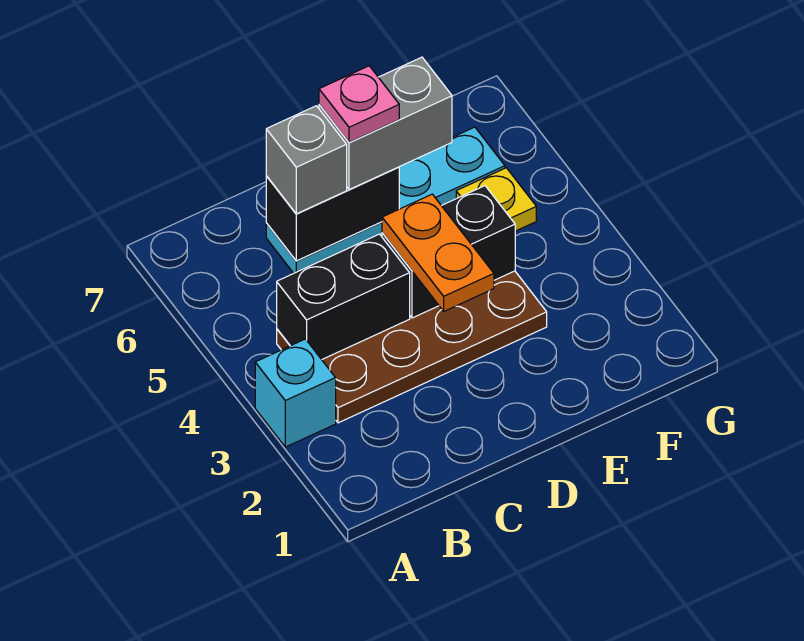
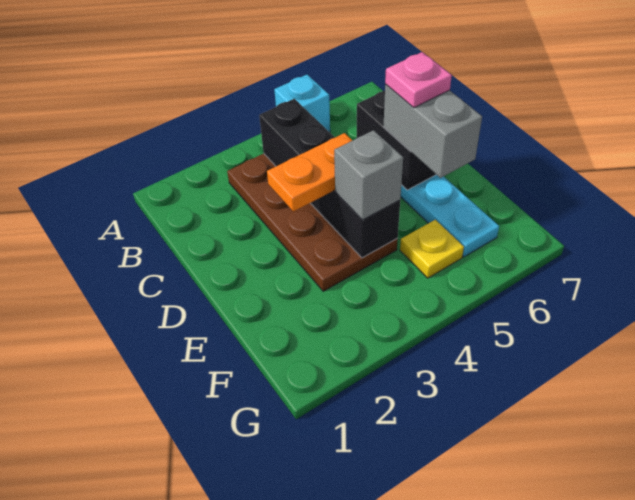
cyan brick A3 level 1 -> cyan brick A5 level 1
grey brick C6 level 3 -> grey brick E4 level 3

